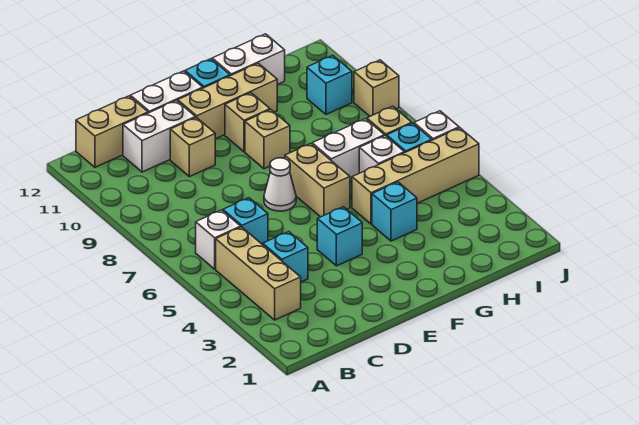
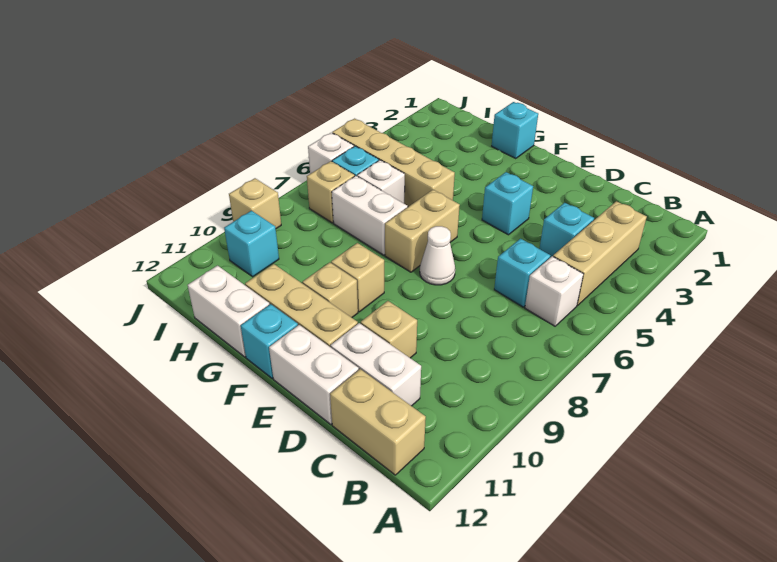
cyan brick G4 level 1 -> cyan brick G1 level 1

